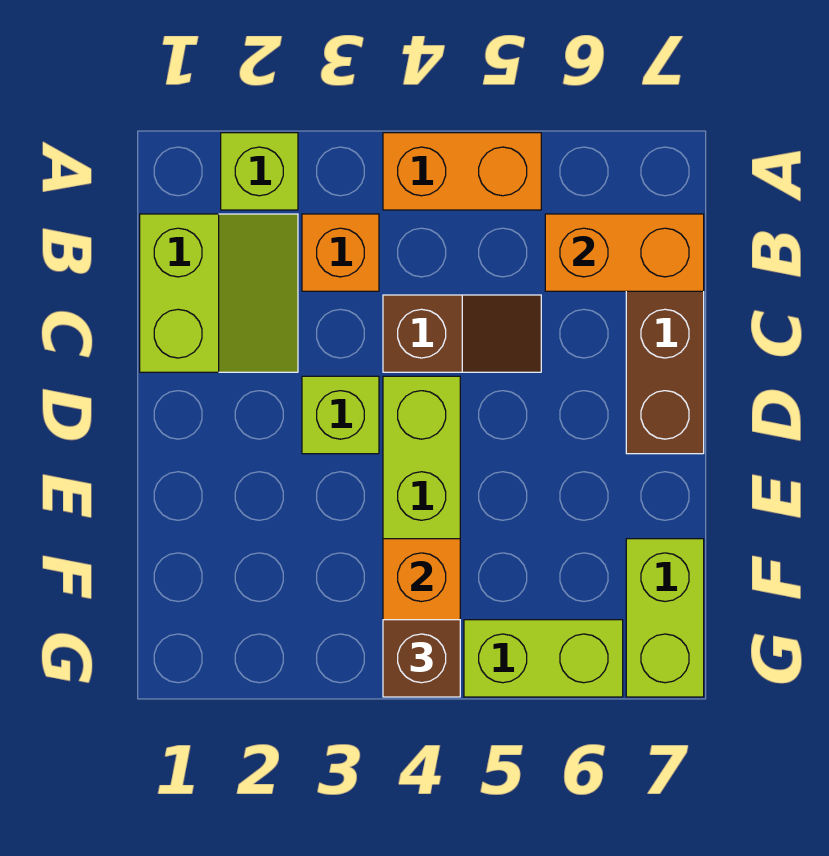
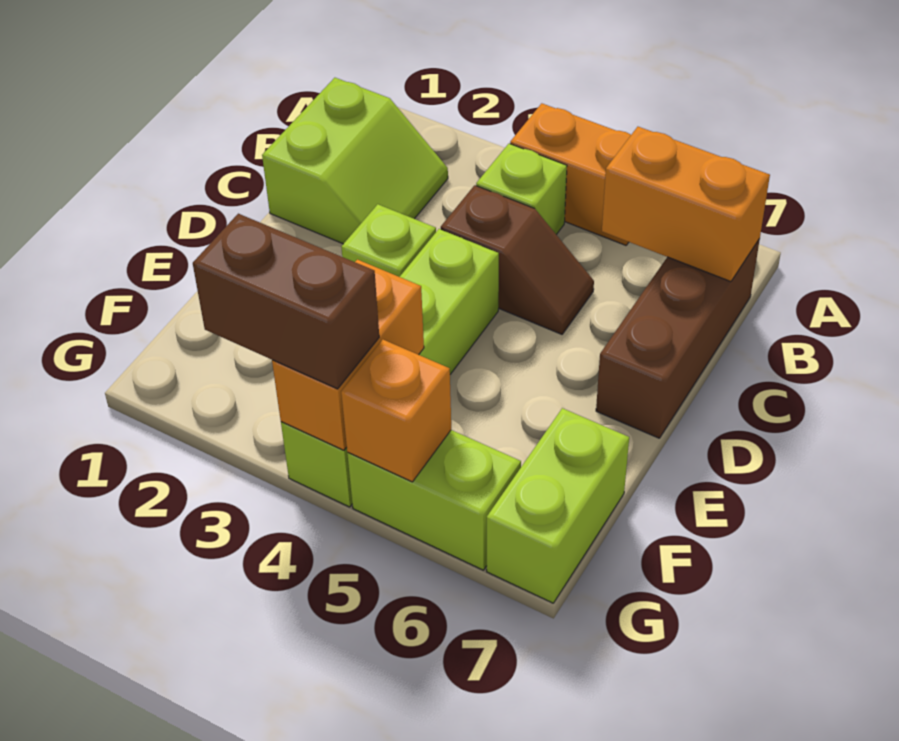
lime brick A2 level 1 -> lime brick B4 level 1
orange brick B3 level 1 -> orange brick G5 level 2
brown brick G4 level 3 -> brown brick G3:G4 level 3

